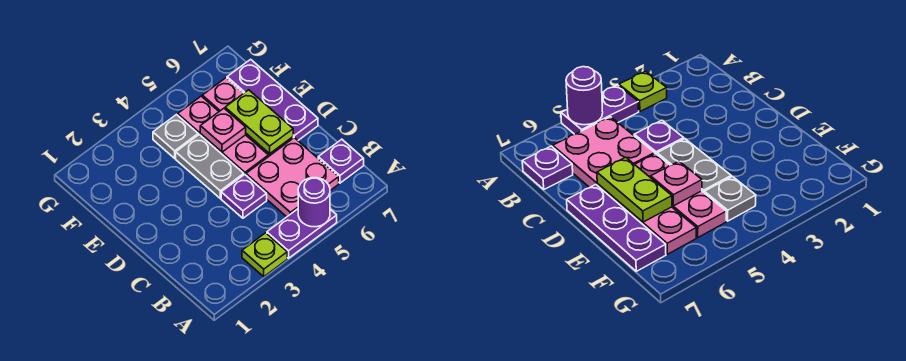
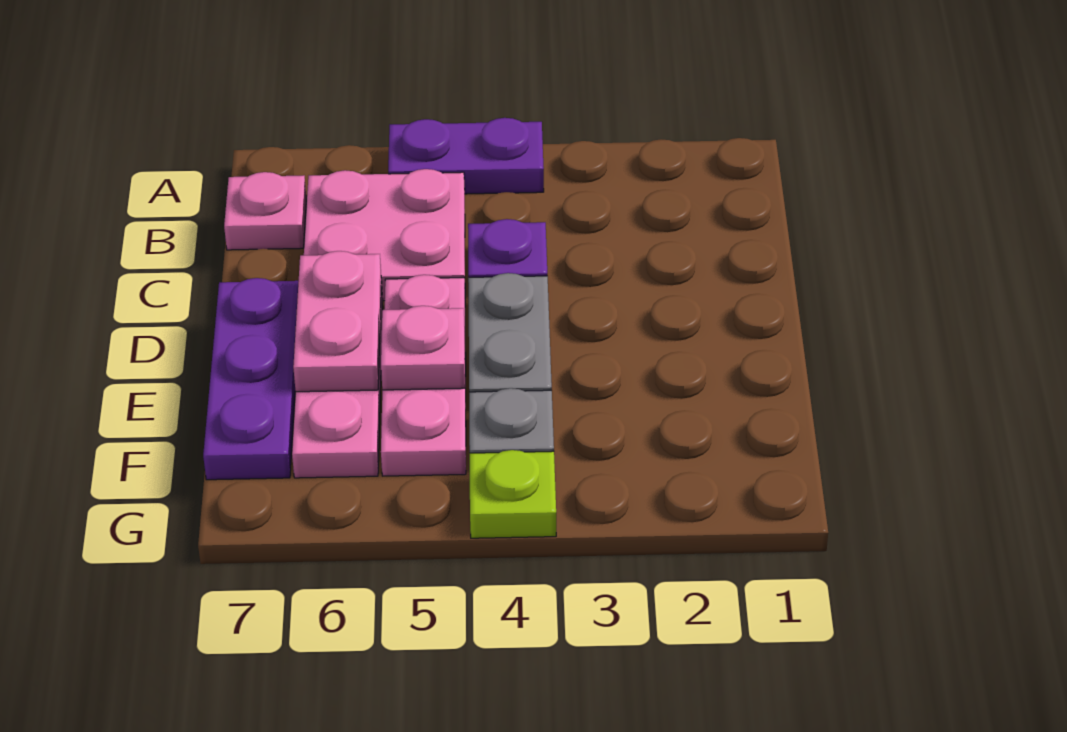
lime plate A3 level 1 -> lime plate G4 level 1
purple round brick A5 level 2 -> none
purple plate B7 level 1 -> pink plate B7 level 1
lime plate D6:E6 level 2 -> pink plate D6:E6 level 2

